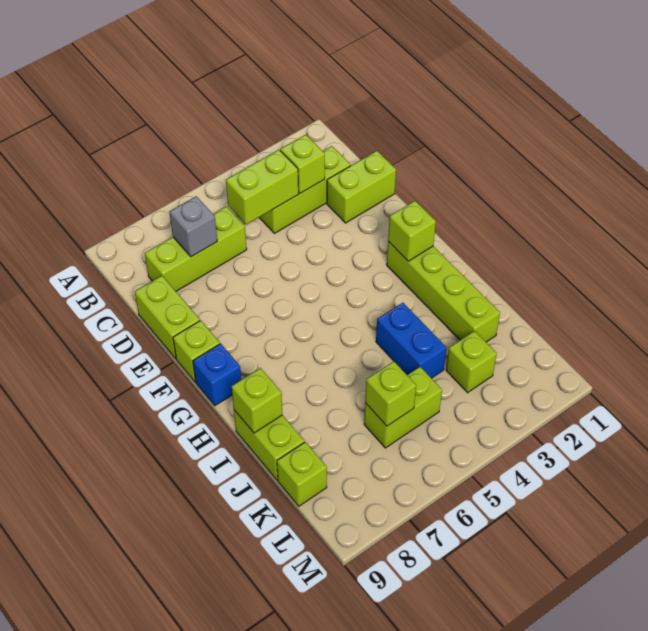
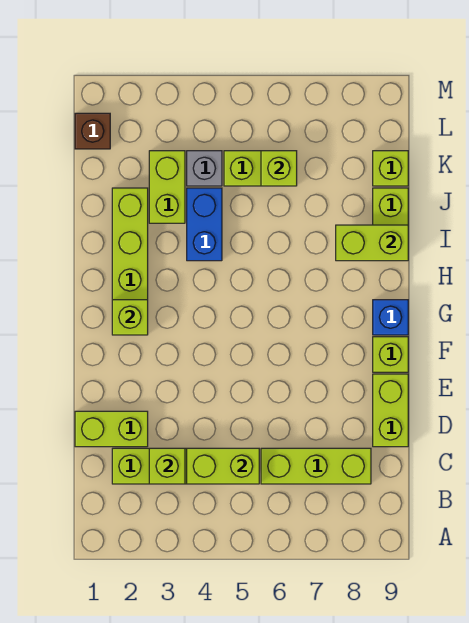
grey brick C7 level 2 -> grey brick K4 level 1
lime brick I9 level 2 -> lime brick I8:I9 level 2
lime brick K3 level 1 -> lime brick J3:K3 level 1
none -> brown brick L1 level 1

